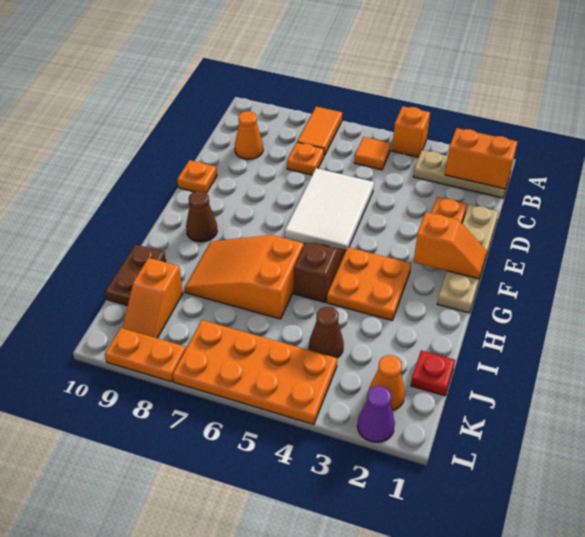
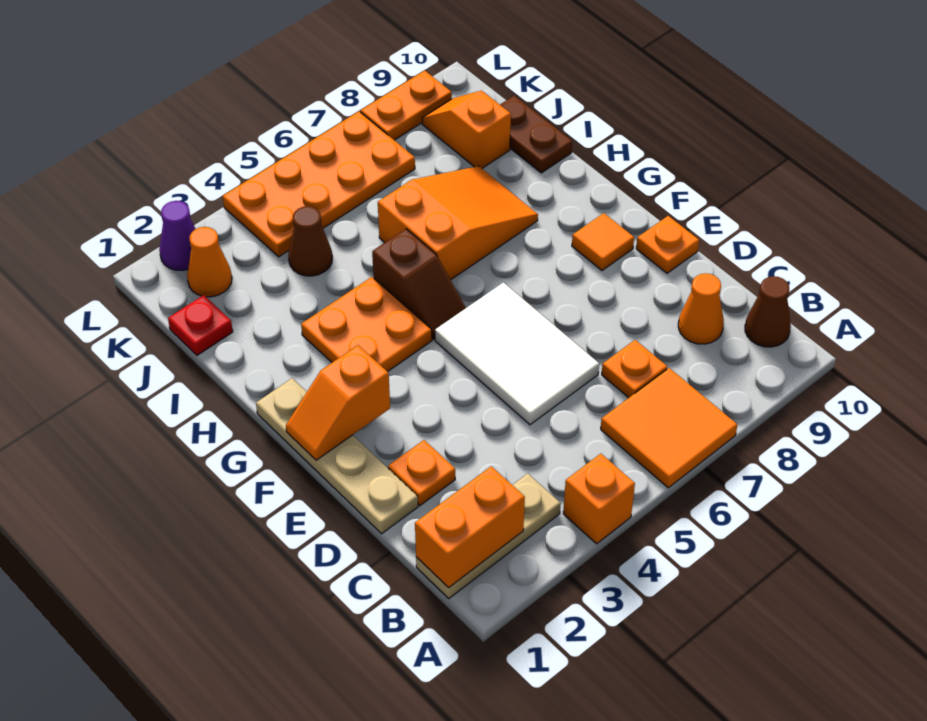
orange tile A7:B7 level 1 -> orange tile A6:B7 level 1
orange tile B5 level 1 -> orange tile F9 level 1
brown cone G9 level 1 -> brown cone B10 level 1

